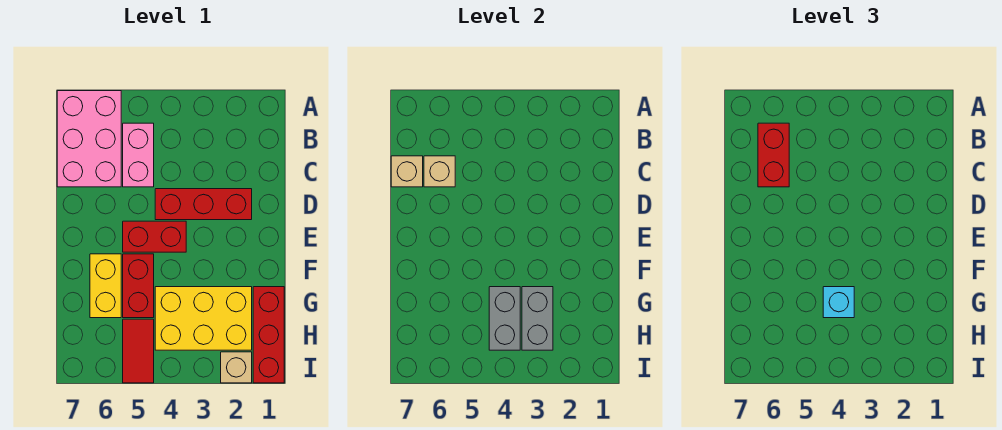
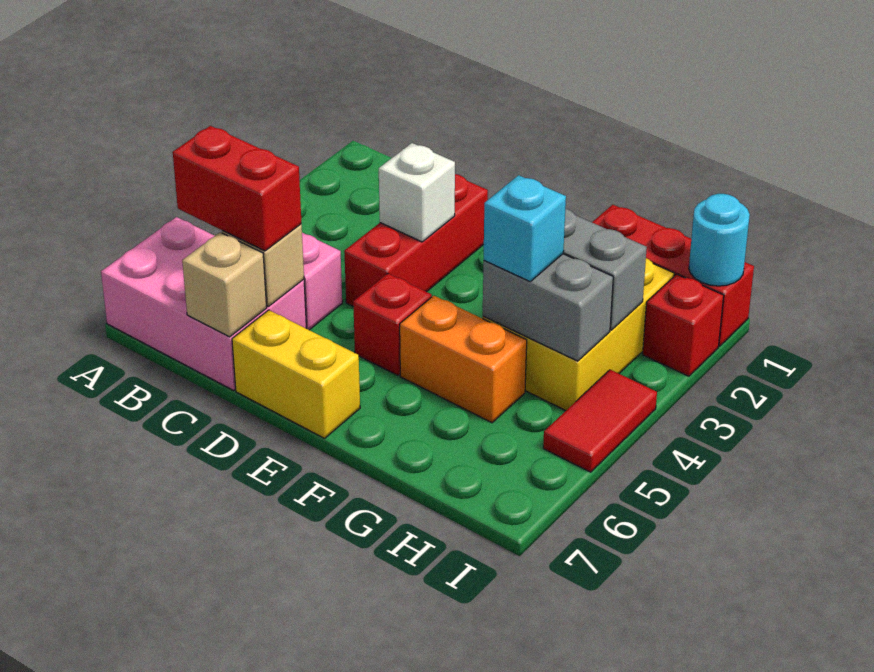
none -> white brick D3 level 2
red brick E4:E5 level 1 -> red brick E5 level 1
red brick F5:G5 level 1 -> orange brick F5:G5 level 1
yellow brick F6:G6 level 1 -> yellow brick D7:E7 level 1
red tile H5:I5 level 1 -> red tile I4:I5 level 1
none -> cyan round brick I1 level 2
tan brick I2 level 1 -> red brick I2 level 1

